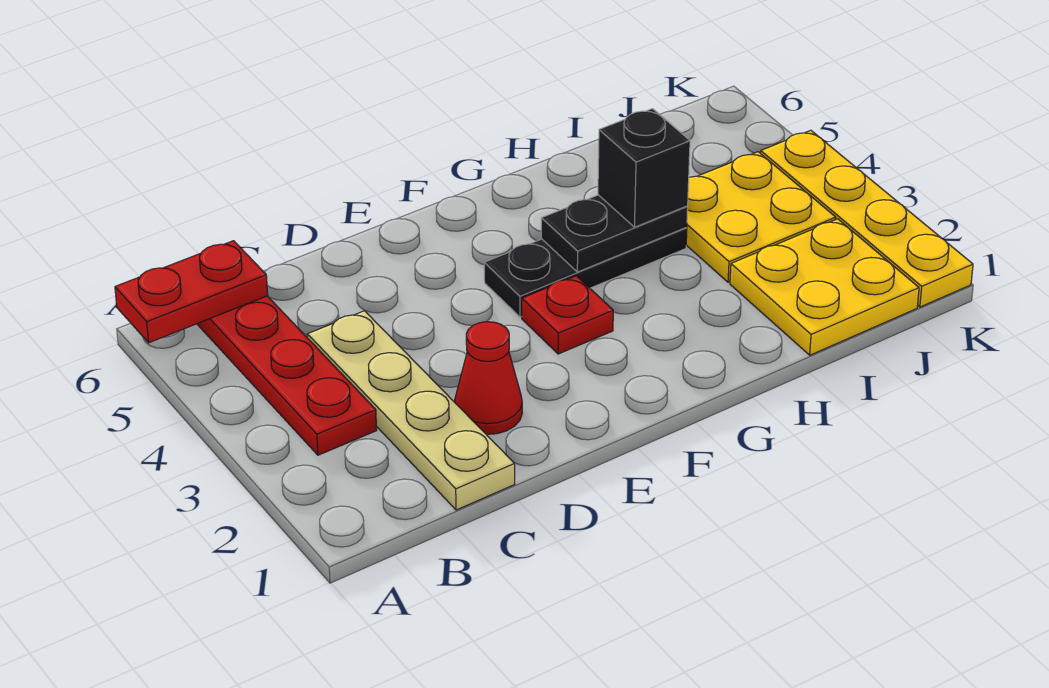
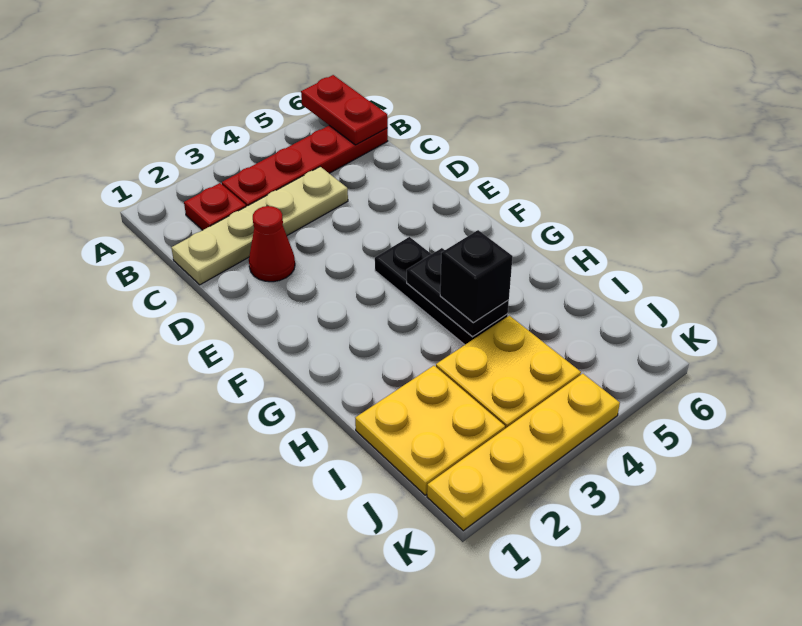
red plate F3 level 1 -> red plate B2 level 1

